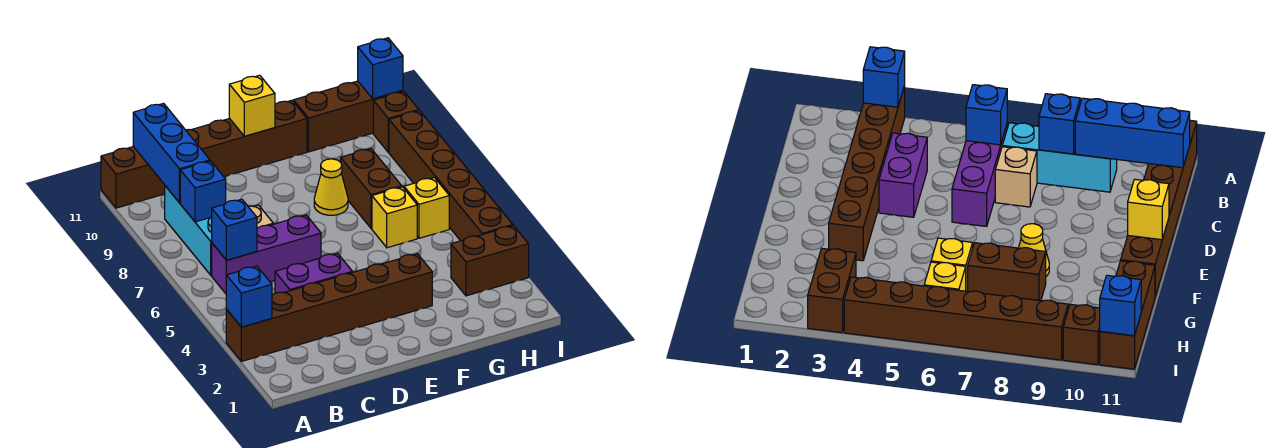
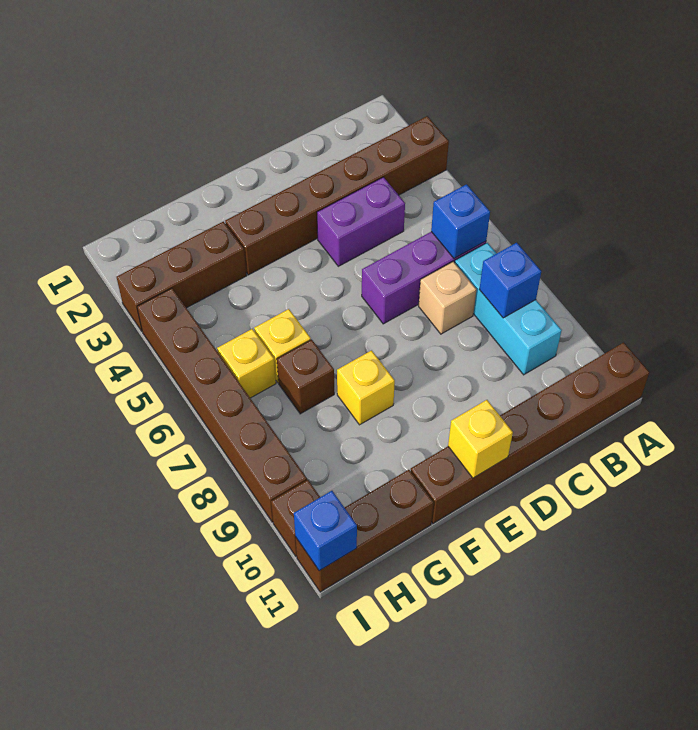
blue brick A3 level 2 -> none
blue brick B9:B11 level 2 -> none
yellow cone F8 level 1 -> yellow brick F8 level 1
brown brick G7:G8 level 1 -> brown brick G7 level 1
brown brick H3:I3 level 1 -> brown brick G3:I3 level 1

